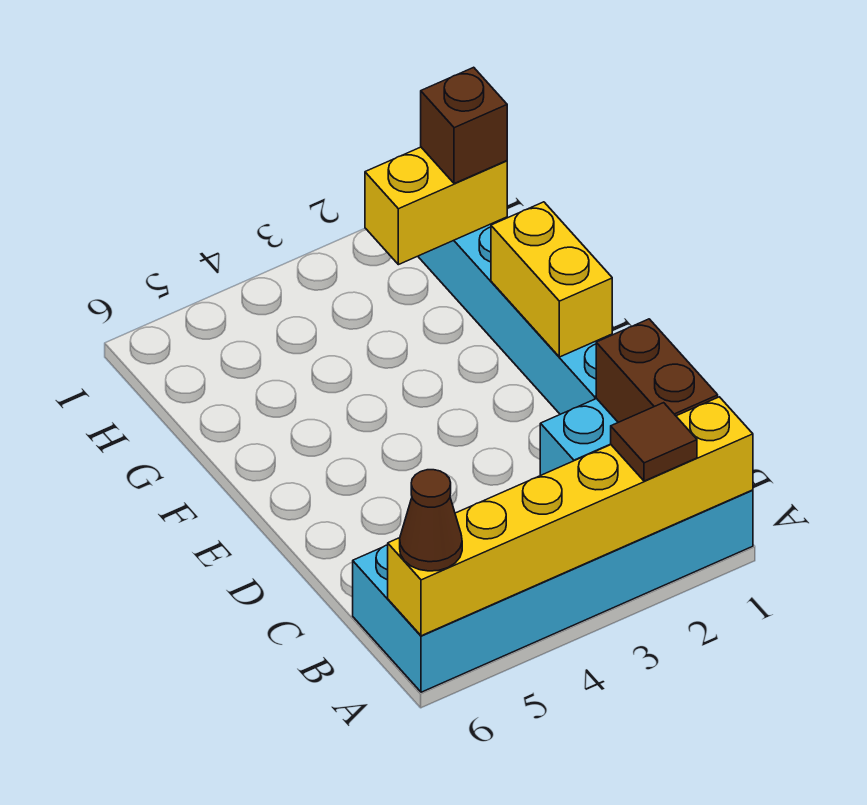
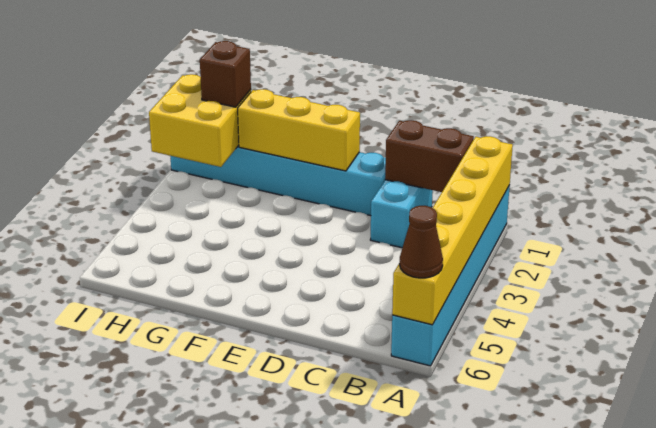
cyan brick A1:B6 level 1 -> cyan brick A1:A6 level 1
brown tile A2 level 3 -> none
yellow brick E1:F1 level 2 -> yellow brick E1:G1 level 2
yellow brick H1:H2 level 2 -> yellow brick H1:I2 level 2

